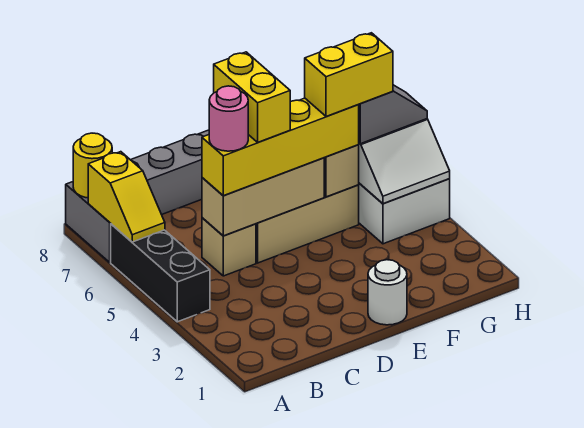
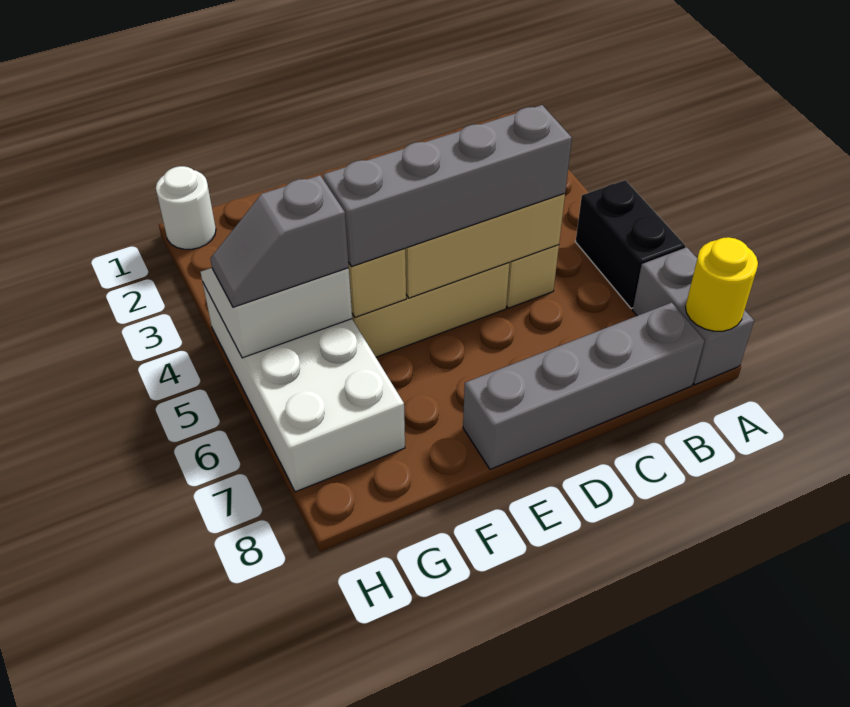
black brick A4:A6 level 1 -> black brick A5:A6 level 1
yellow slope A6:A7 level 2 top 7 -> none
yellow brick C5:F5 level 3 -> grey brick C5:F5 level 3
pink round brick C5 level 4 -> none
yellow brick D5:D6 level 4 -> none
white round brick E1 level 1 -> white round brick H1 level 1
yellow brick F5:G5 level 4 -> none

